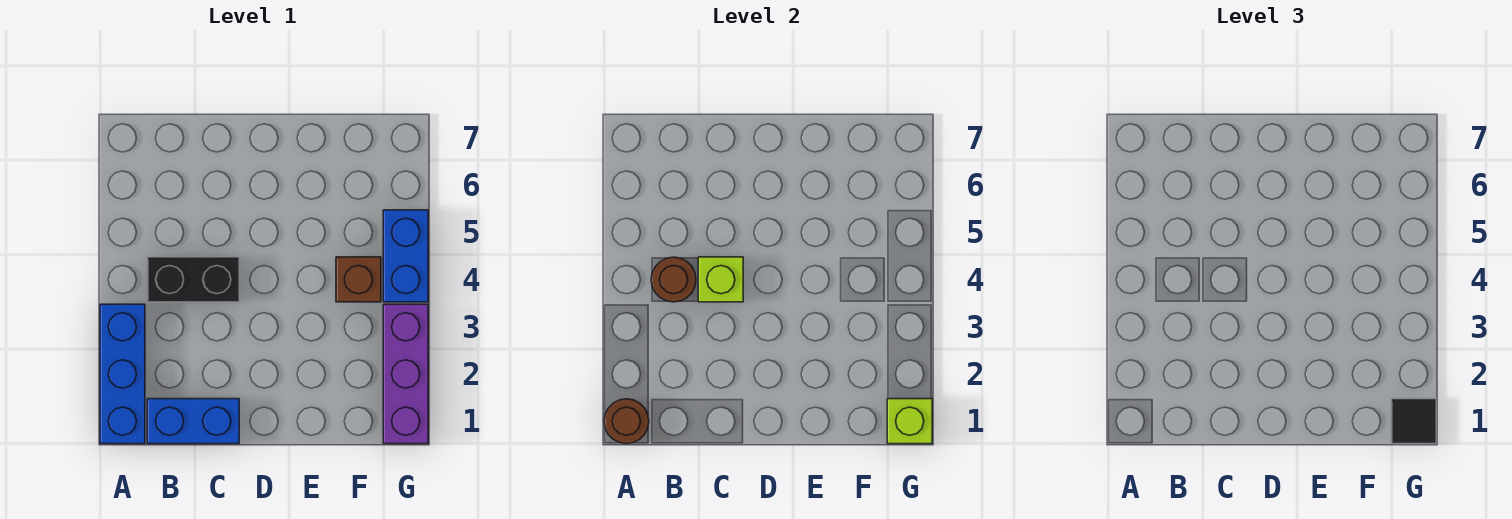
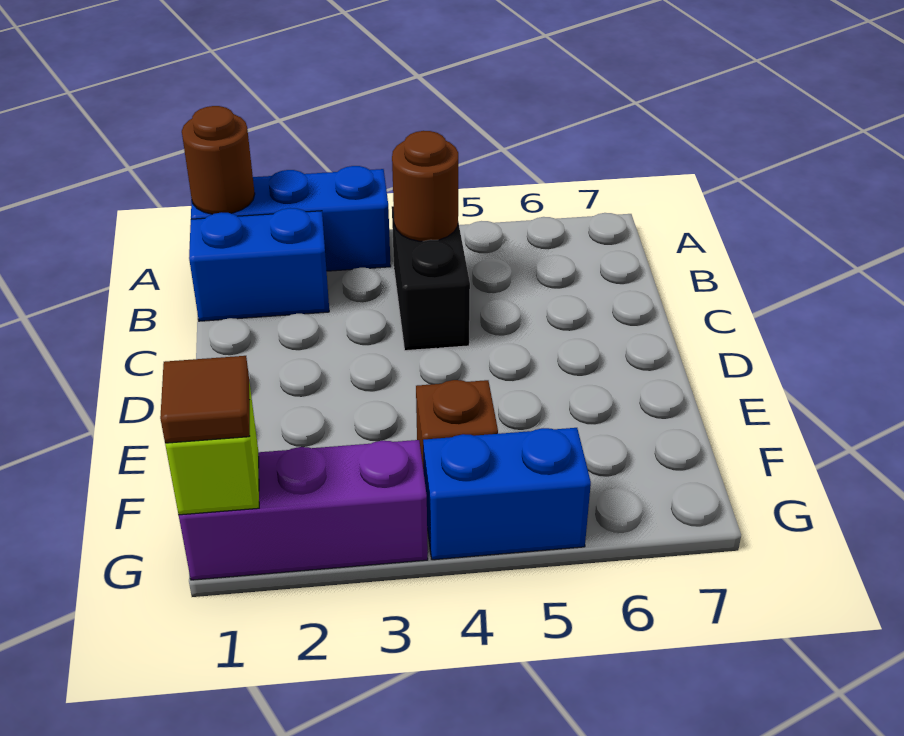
blue brick B1:C1 level 1 -> blue brick B1:B2 level 1
lime brick C4 level 2 -> none
black tile G1 level 3 -> brown tile G1 level 3

